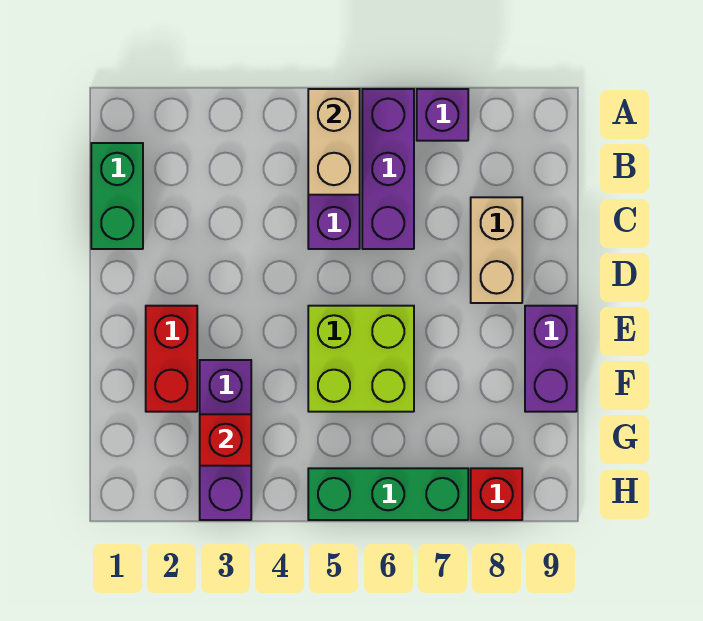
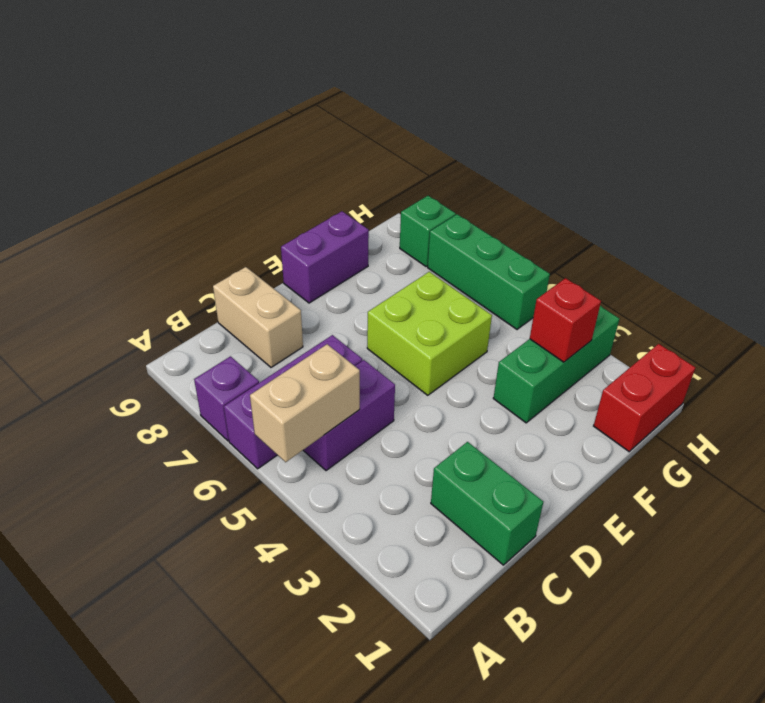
green brick B1:C1 level 1 -> green brick C1:C2 level 1
tan brick C8:D8 level 1 -> tan brick C8:C9 level 1
red brick E2:F2 level 1 -> red brick G1:H1 level 1
purple brick F3:H3 level 1 -> green brick F3:H3 level 1
red brick H8 level 1 -> green brick H8 level 1

